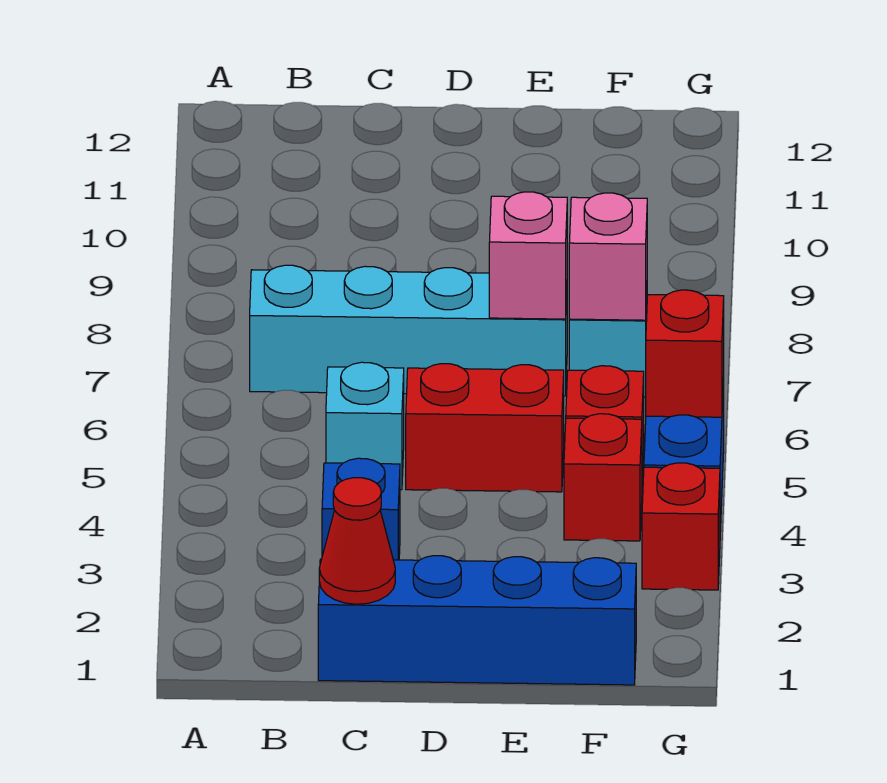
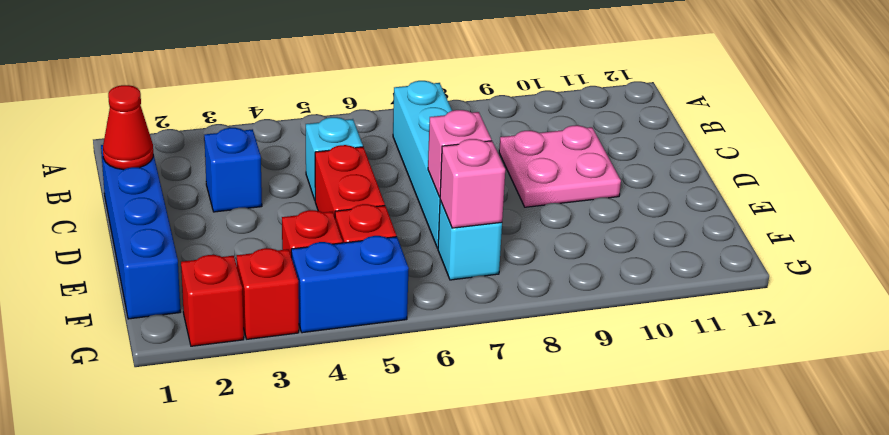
none -> pink plate C9:D10 level 1
red brick G5 level 2 -> red brick G2 level 1

